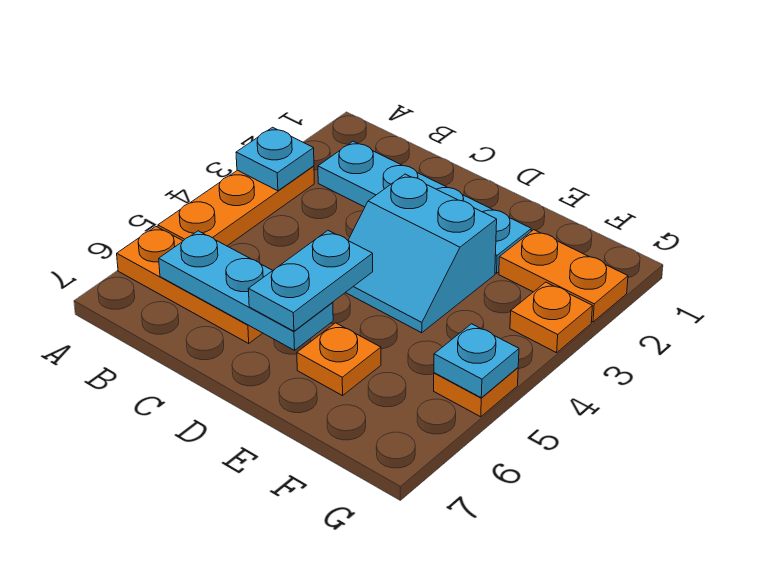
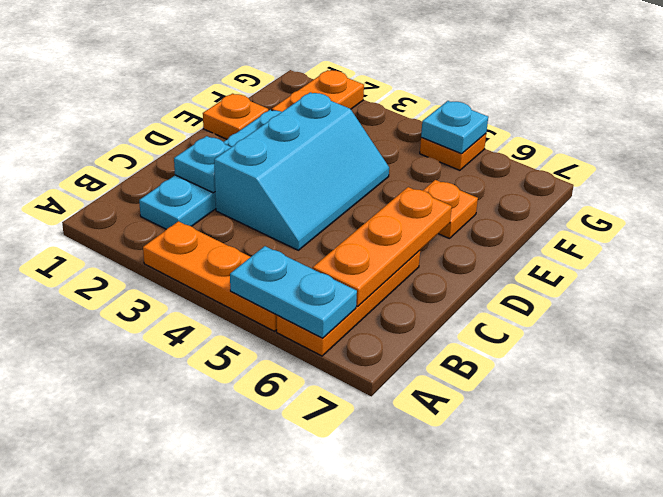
cyan plate A3 level 2 -> cyan plate C2 level 2
cyan plate B6:D6 level 2 -> orange plate B6:D6 level 2
cyan slope D3:E4 level 1 top 3 -> cyan slope C3:E4 level 1 top 3
cyan plate D5:D6 level 3 -> cyan plate A5:A6 level 2
orange plate G3 level 1 -> orange plate E1 level 1

